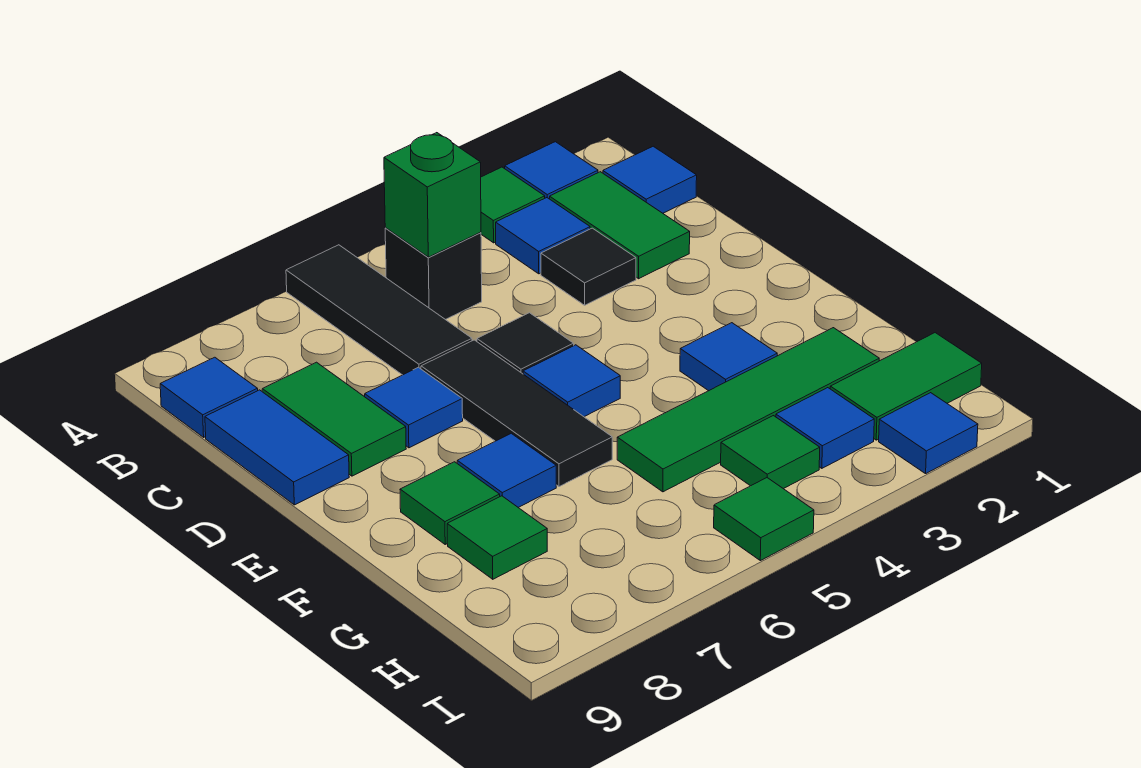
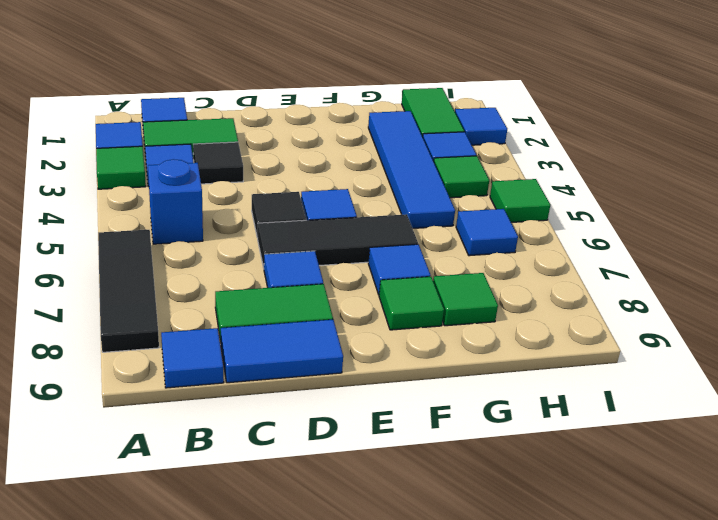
black tile A6:C6 level 1 -> black tile A6:A8 level 1
black brick B5 level 1 -> blue brick B5 level 1
green brick B5 level 2 -> none
blue tile F3 level 1 -> blue tile H6 level 1
green tile G2:G5 level 1 -> blue tile G2:G5 level 1

